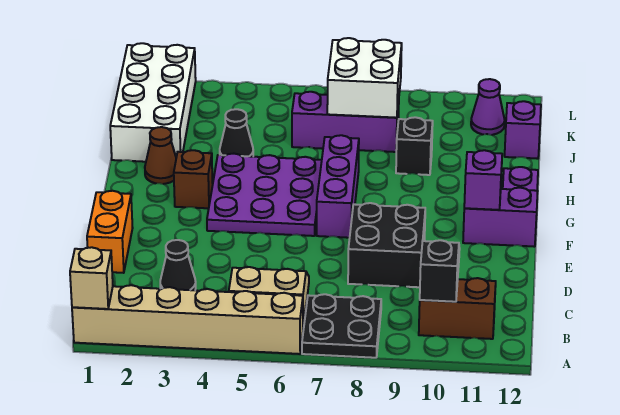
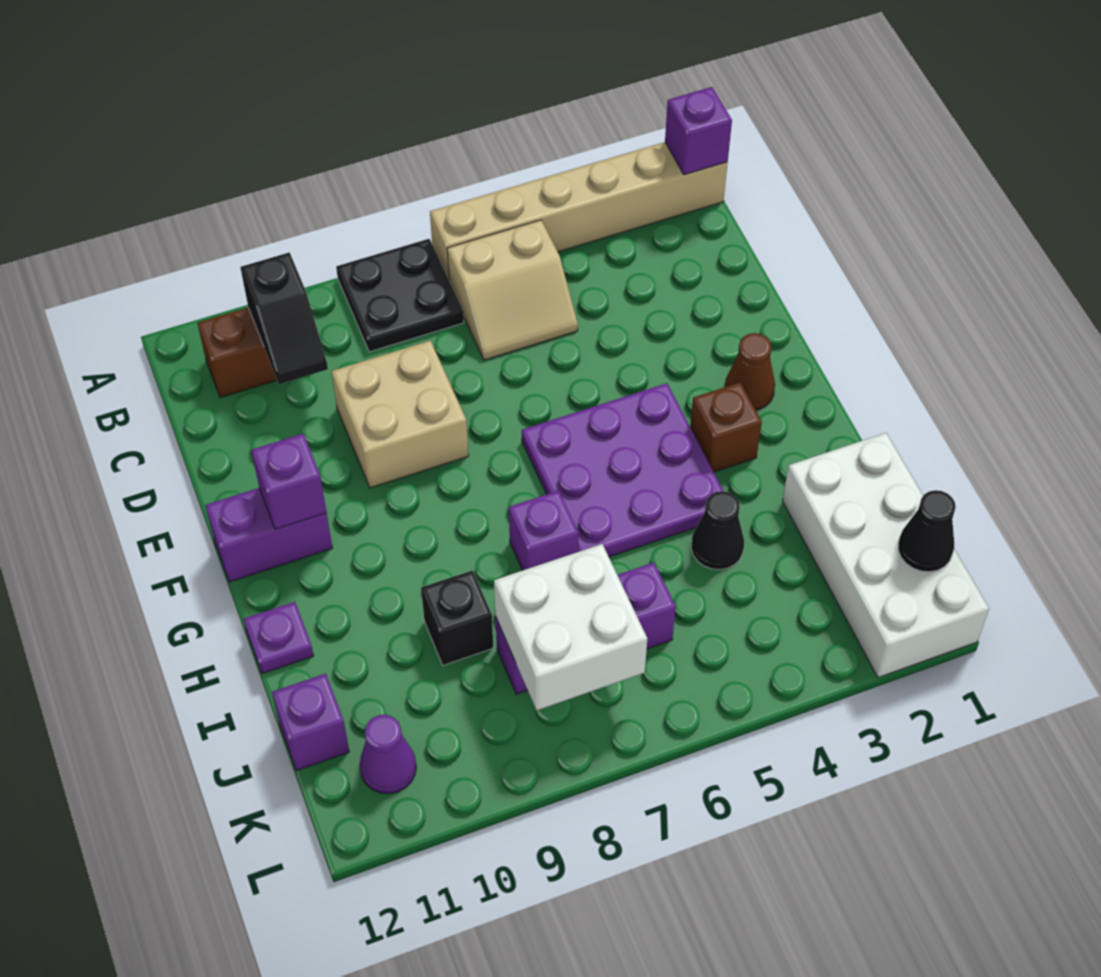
tan brick A1 level 2 -> purple brick A1 level 2
black cone C3 level 1 -> black cone K1 level 2
orange brick D1:E1 level 1 -> none
black brick D8:E9 level 1 -> tan brick D8:E9 level 1
purple brick F7:H7 level 1 -> purple brick H7 level 1
brown cone H2 level 1 -> brown cone F2 level 1

